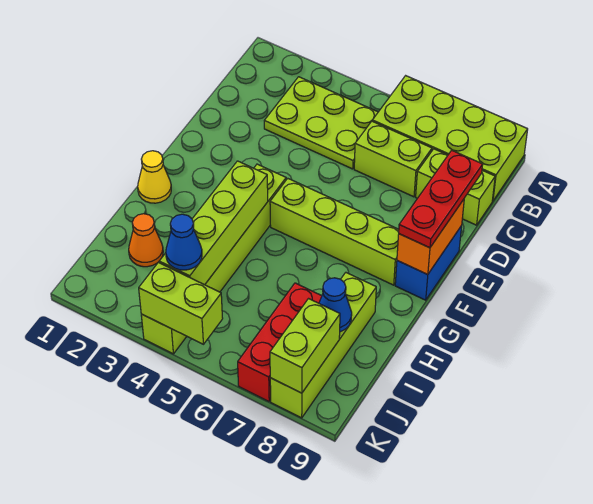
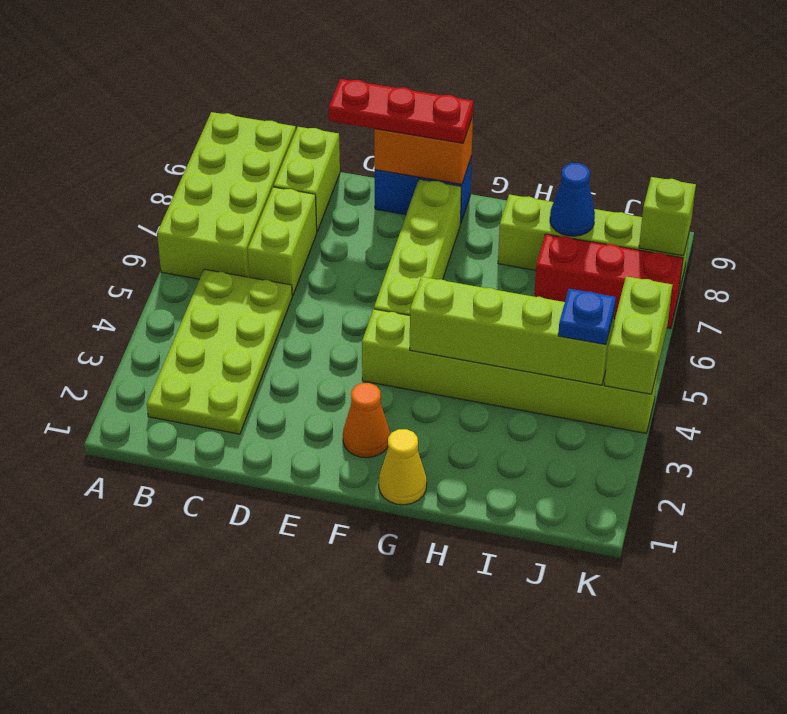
lime plate B3:C5 level 1 -> lime plate B2:C5 level 1
orange cone I2 level 1 -> orange cone F2 level 1
blue cone J4 level 3 -> blue plate J4 level 3
lime brick J8:K8 level 2 -> lime brick K8 level 2

